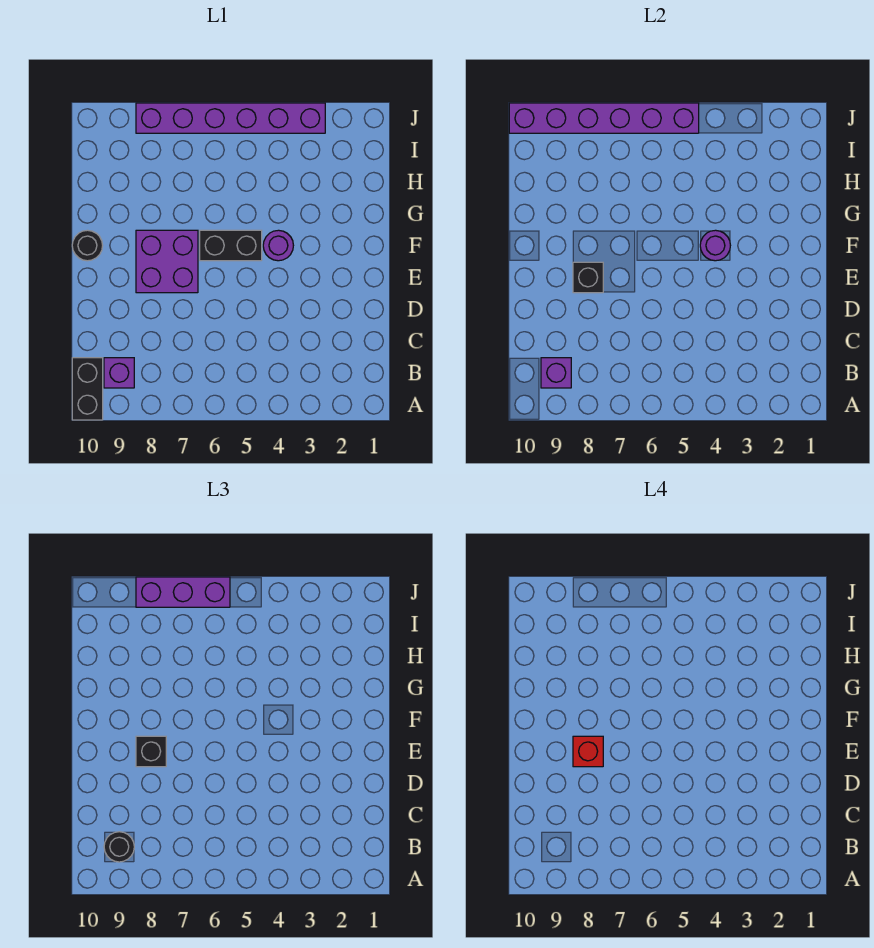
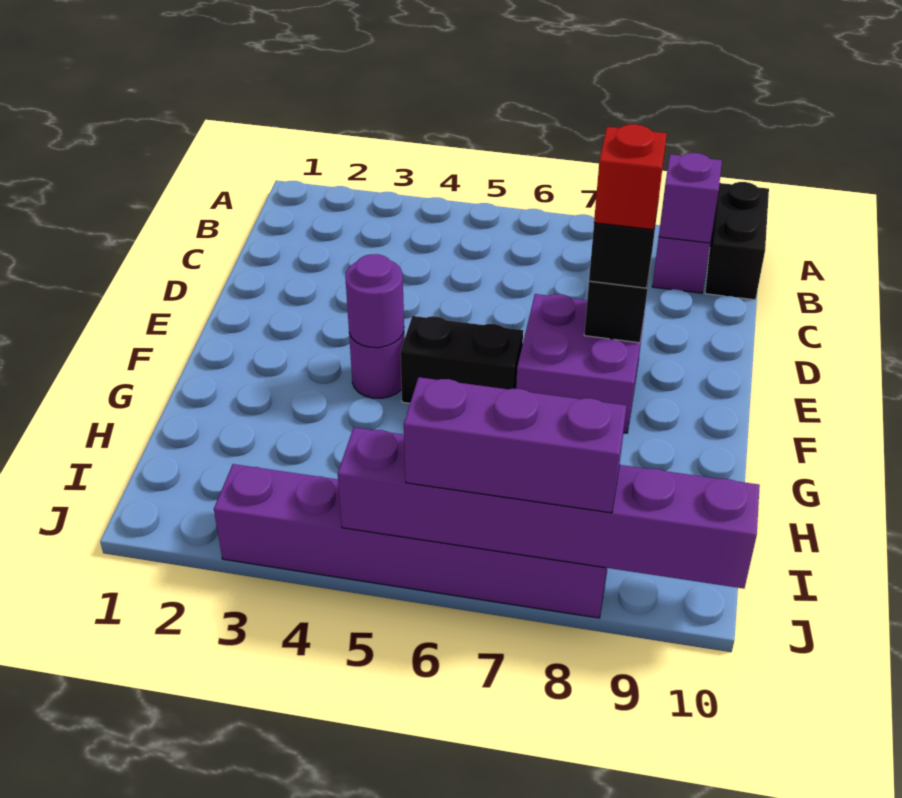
black round brick B9 level 3 -> none
black round brick F10 level 1 -> none

